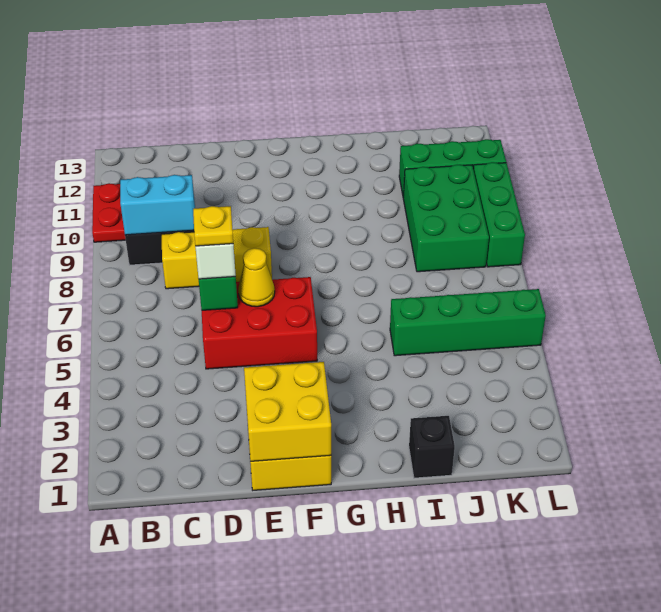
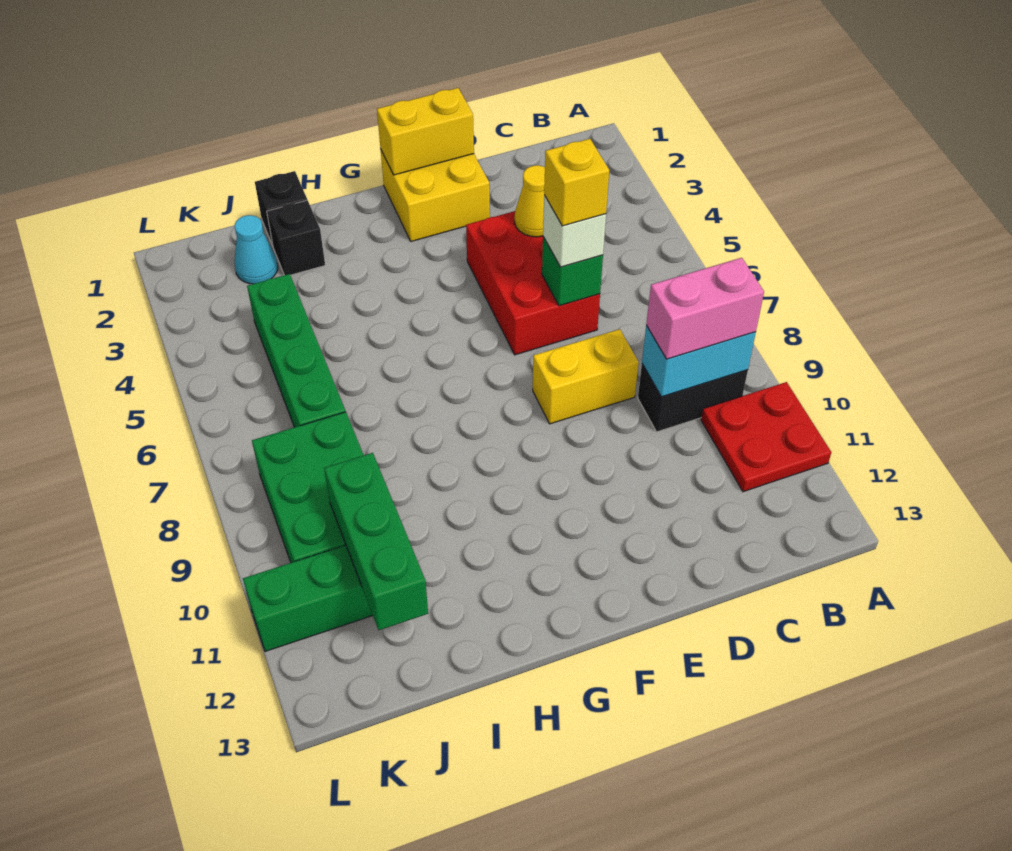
none -> pink brick B9:C9 level 3
yellow brick C8:E8 level 1 -> yellow brick D8:E8 level 1
red brick D5:F6 level 1 -> red brick D4:E6 level 1
yellow plate D6 level 4 -> yellow brick D6 level 4
yellow brick E1:F2 level 2 -> yellow brick E1:F1 level 2
yellow cone E6 level 2 -> yellow cone D4 level 2
none -> black brick I2 level 1
green brick I5:L5 level 1 -> green brick J4:J7 level 1
none -> cyan cone J2 level 1
green brick L8:L10 level 1 -> green brick J10:J12 level 2

